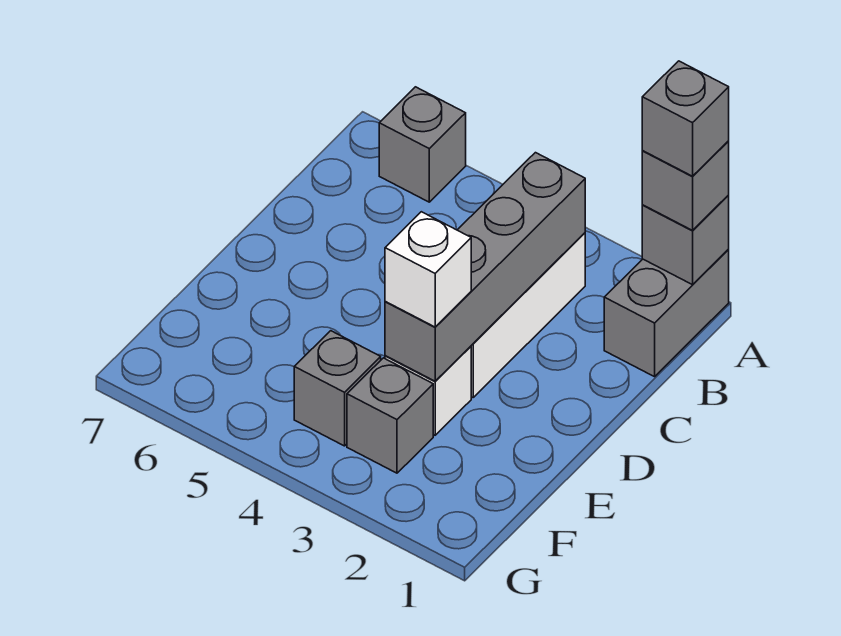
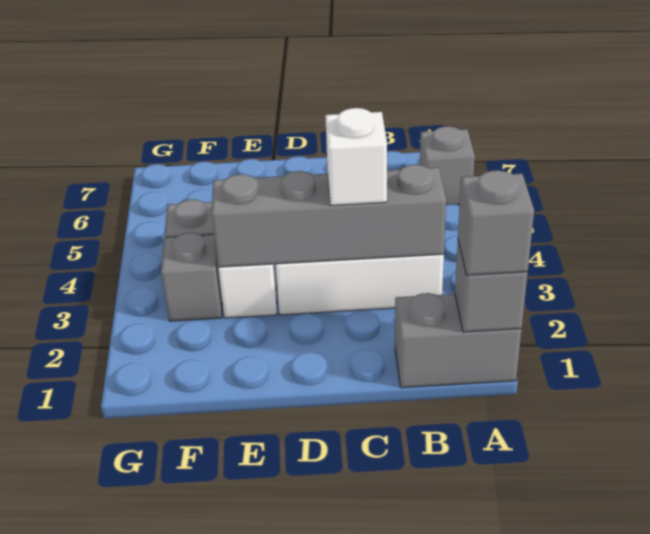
grey brick A1 level 4 -> none
white brick E3 level 3 -> white brick C3 level 3

